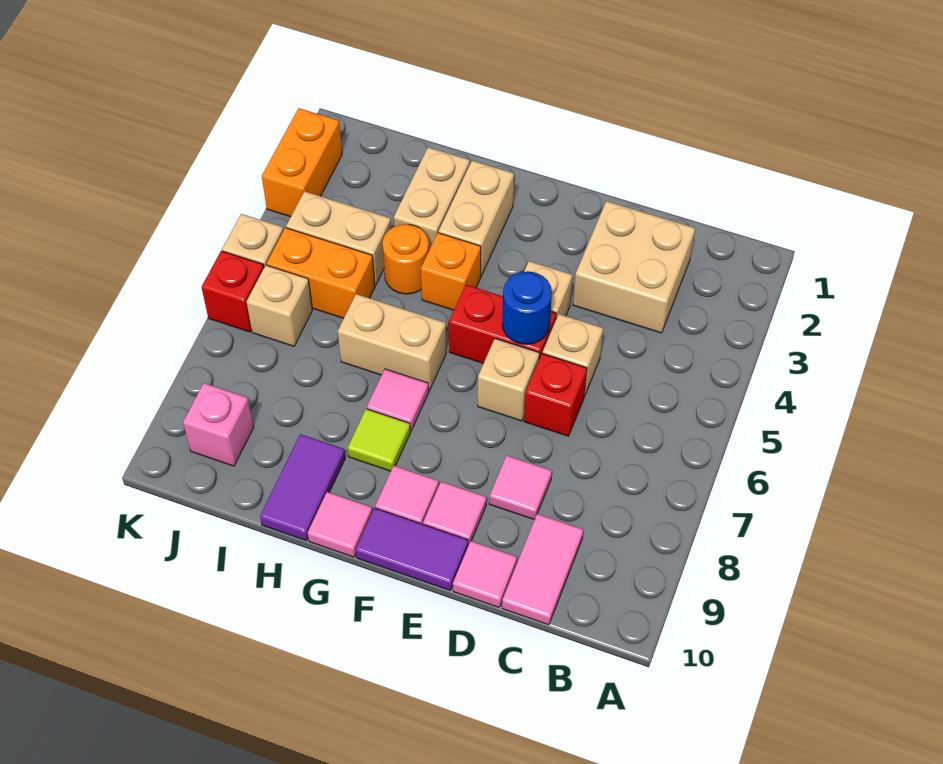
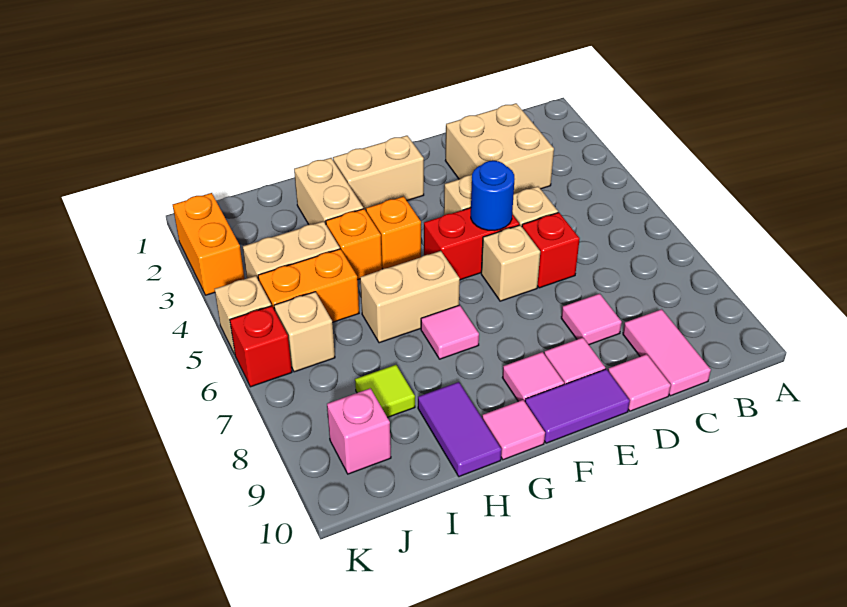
tan brick G2:G3 level 1 -> tan brick F2:G2 level 1
lime tile G8 level 1 -> lime tile I8 level 1
orange round brick H4 level 1 -> orange brick H4 level 1

